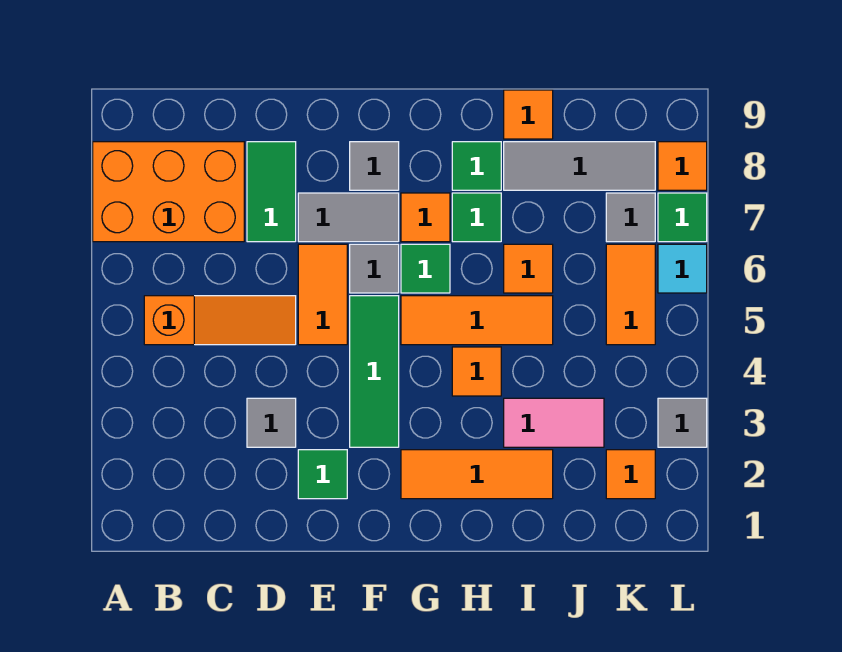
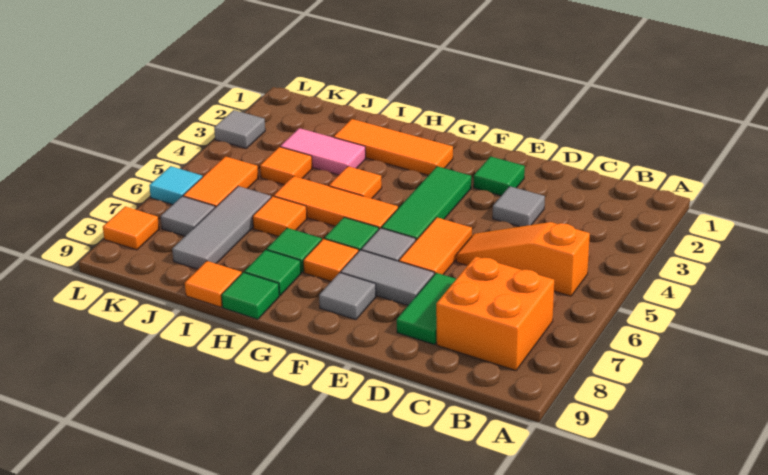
orange brick A7:C8 level 1 -> orange brick B7:C8 level 1
grey tile I8:K8 level 1 -> grey tile J6:J8 level 1
orange tile K2 level 1 -> orange tile J4 level 1
green tile L7 level 1 -> green tile H9 level 1

